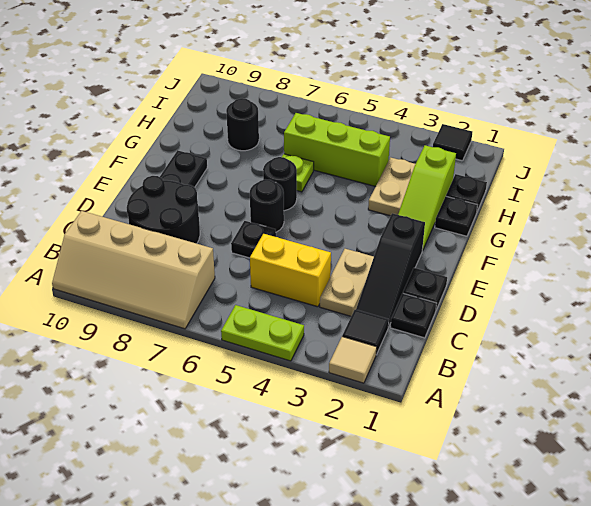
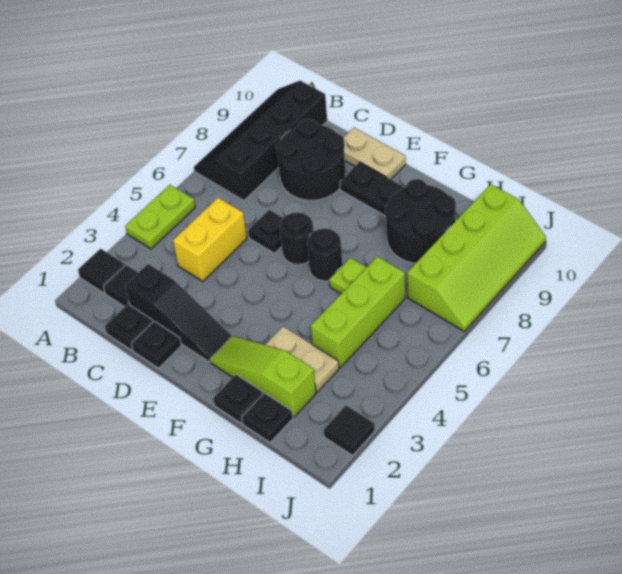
tan tile A2 level 1 -> black tile A2 level 1
tan slope A7:B10 level 1 top B -> black slope A7:B10 level 1 top B
black slope C2:E2 level 1 top E -> black slope C2:E2 level 1 top C
tan plate C3:D3 level 1 -> tan plate D10:E10 level 1
black round brick H8 level 1 -> black round brick G8:H9 level 1
none -> lime slope I7:J10 level 1 top I

